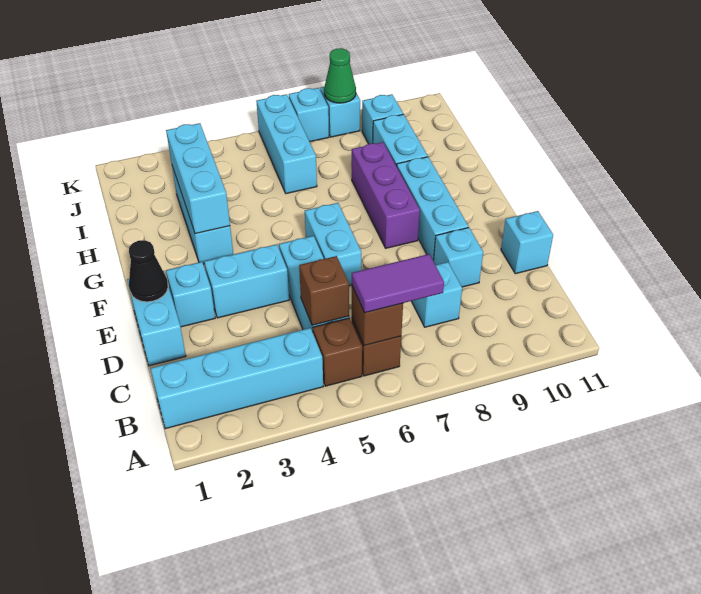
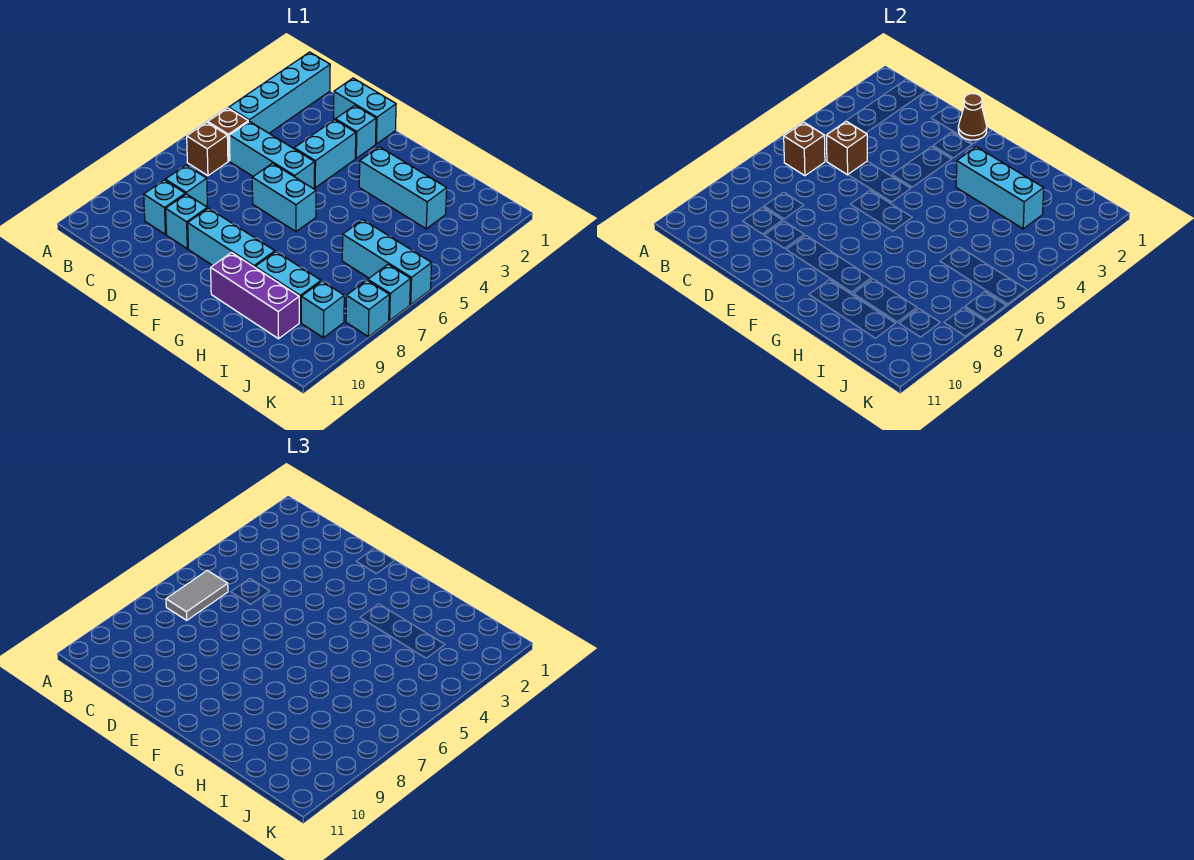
purple tile B6:B7 level 3 -> grey tile B6:B7 level 3
cyan brick D11 level 1 -> cyan brick C9 level 1
black cone E1 level 2 -> brown cone E1 level 2
purple brick F8:H8 level 1 -> purple brick G10:I10 level 1
green cone K8 level 2 -> none

